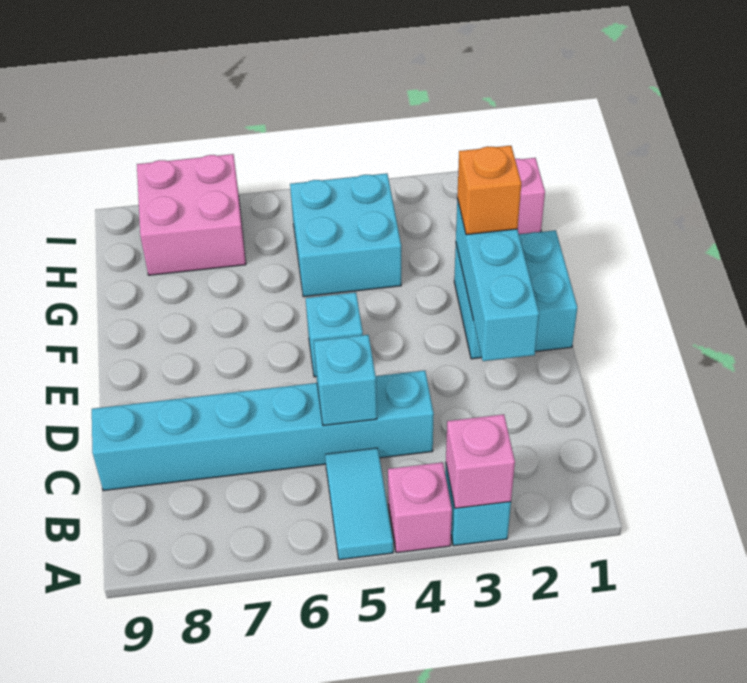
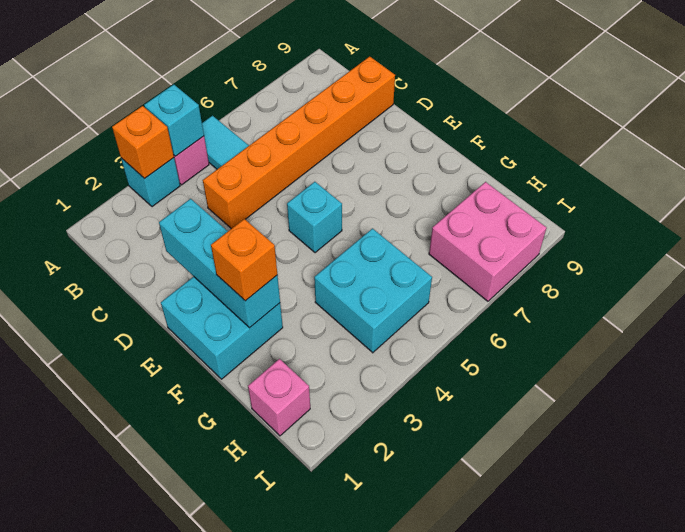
pink brick A3 level 2 -> orange brick A3 level 2
cyan brick C4:C9 level 1 -> orange brick C4:C9 level 1
cyan brick C5 level 2 -> cyan brick A4 level 2

